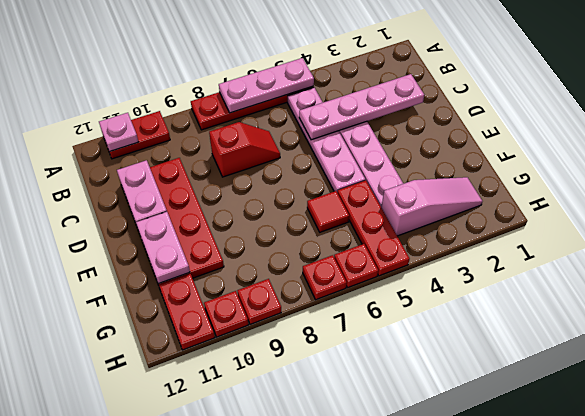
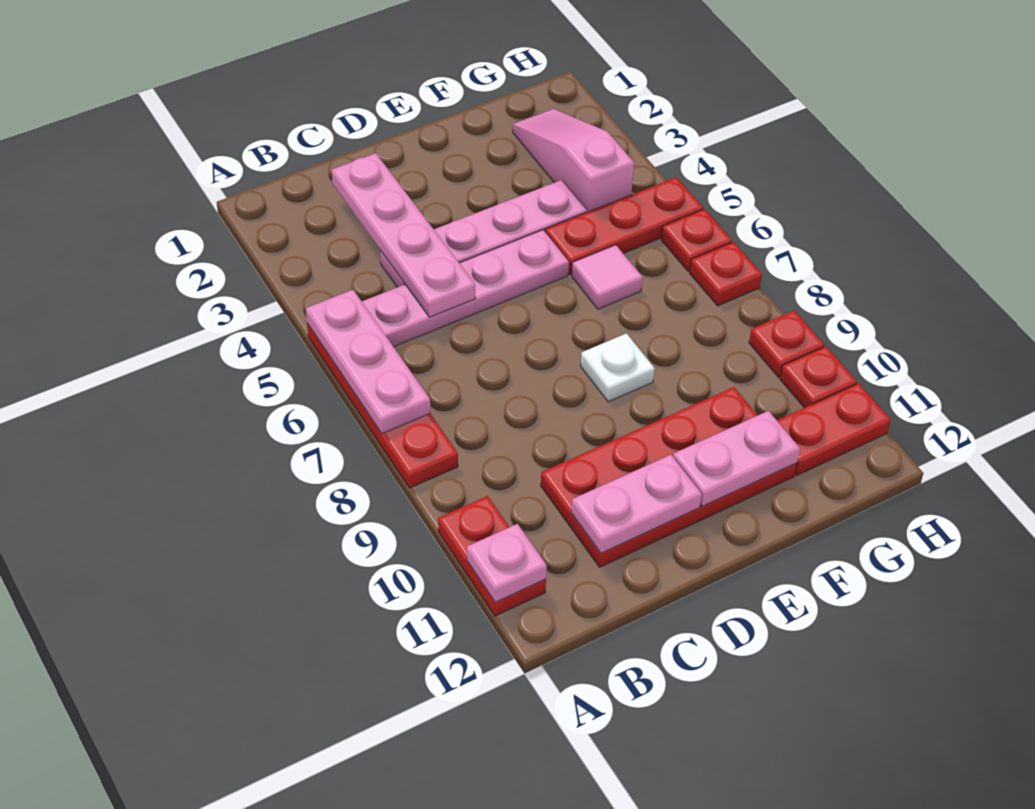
red slope C7:C8 level 1 top 8 -> none
none -> white plate E8 level 1
red tile F6 level 1 -> pink tile F6 level 1

